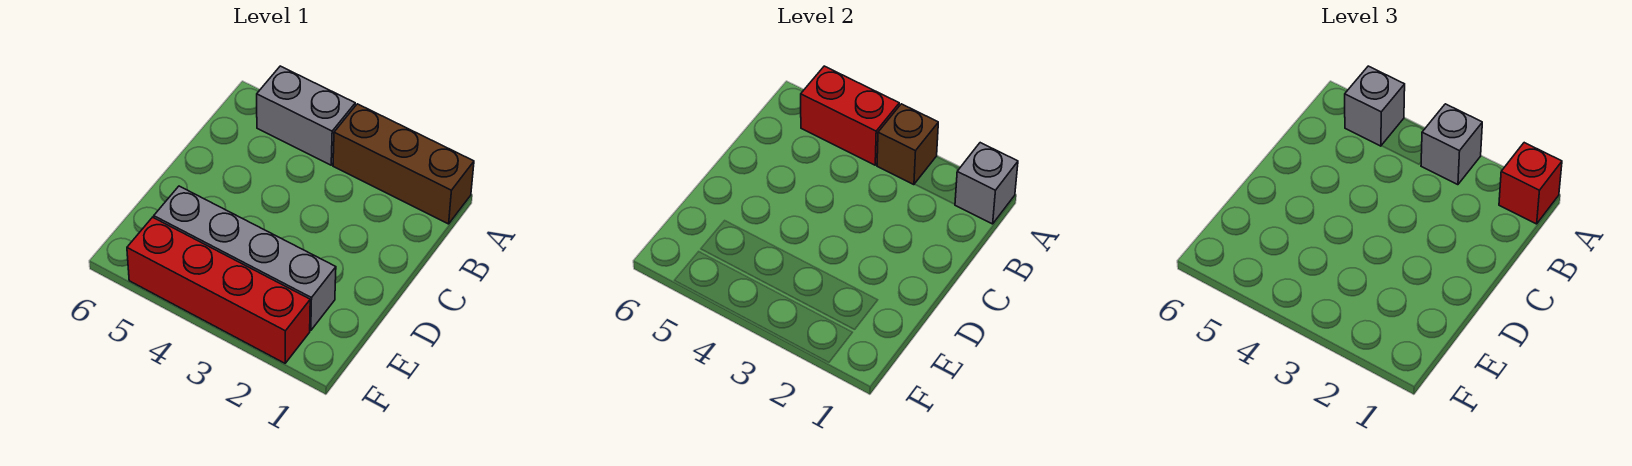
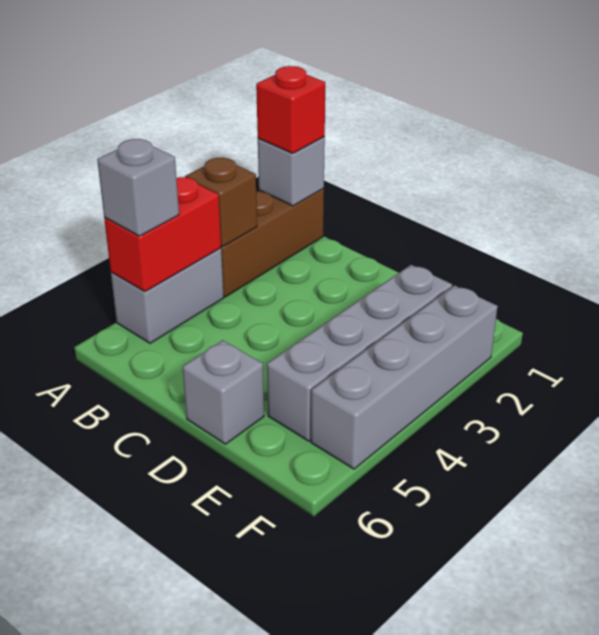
grey brick A3 level 3 -> grey brick D6 level 1
red brick F2:F5 level 1 -> grey brick F2:F5 level 1

